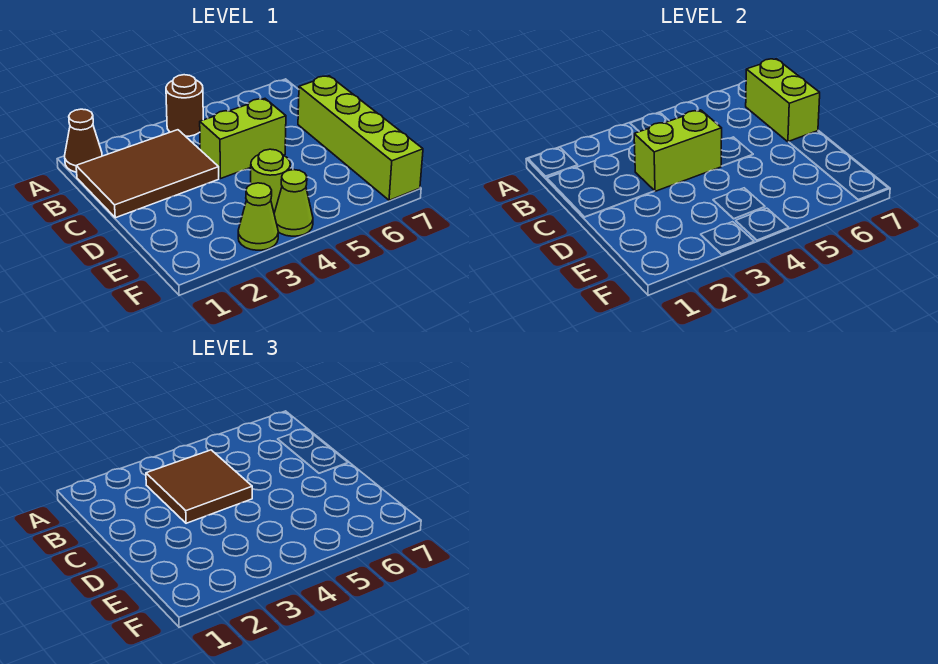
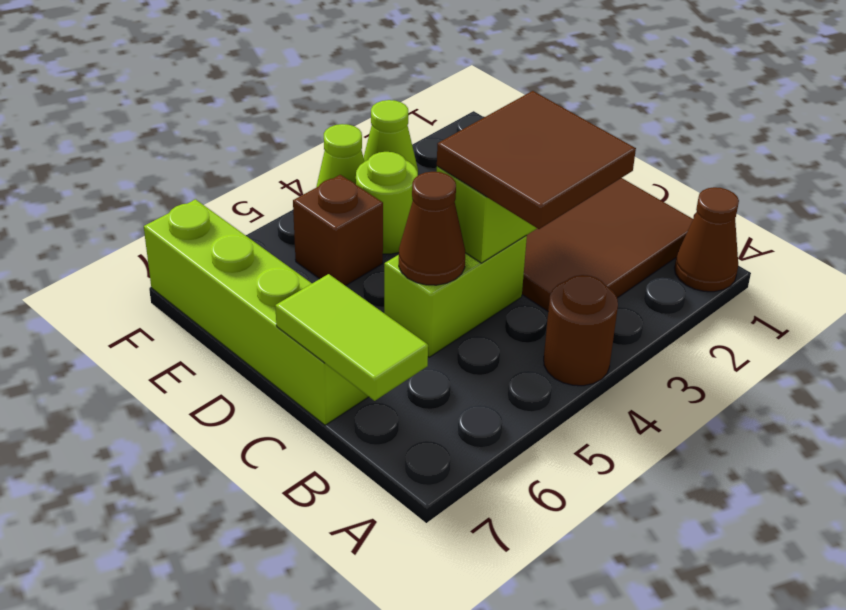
lime brick B7:C7 level 2 -> lime tile B7:C7 level 2
none -> brown cone C5 level 2
none -> brown brick E5 level 1

